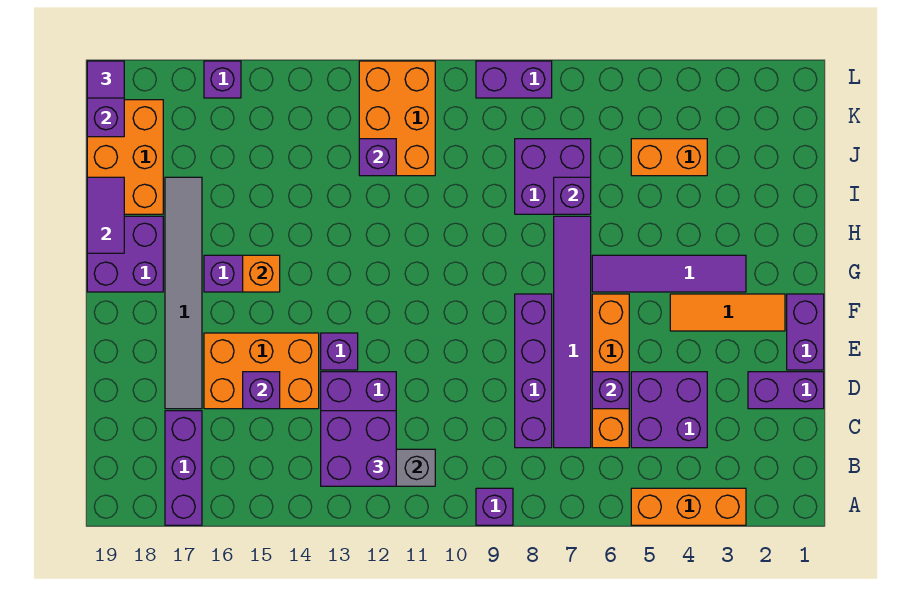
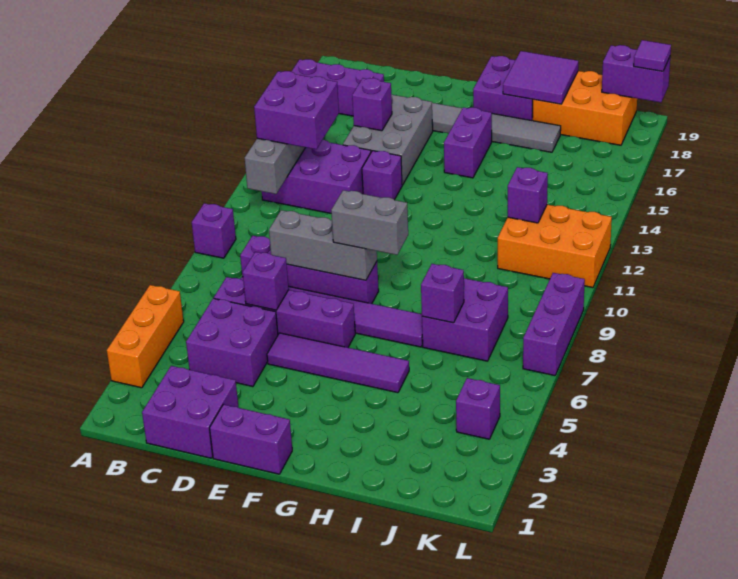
orange brick C6:F6 level 1 -> purple brick C6:F6 level 1
purple brick D1:D2 level 1 -> purple brick C1:D2 level 1
none -> grey brick D8:F8 level 2
orange brick D14:E16 level 1 -> grey brick D14:E16 level 1
orange tile F2:F4 level 1 -> none
none -> grey brick F8:G8 level 3
purple tile G3:G6 level 1 -> purple tile E5:H5 level 1
orange brick G15 level 2 -> none
purple tile H19:I19 level 2 -> purple tile H18:I19 level 2
orange brick J4:J5 level 1 -> none
purple brick L8:L9 level 1 -> purple brick L7:L9 level 1
purple brick L16 level 1 -> purple brick K4 level 1

